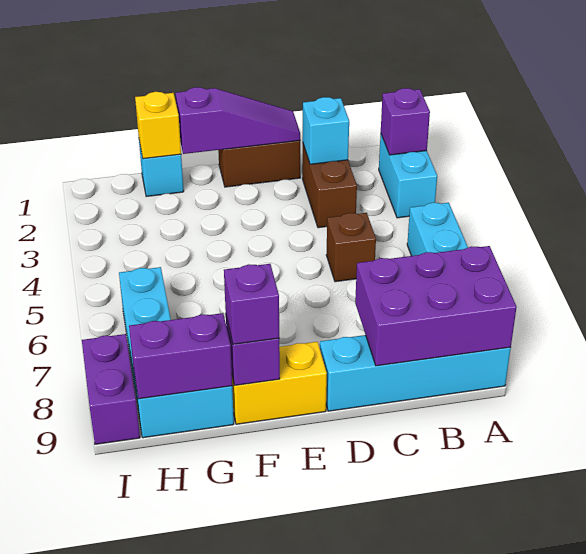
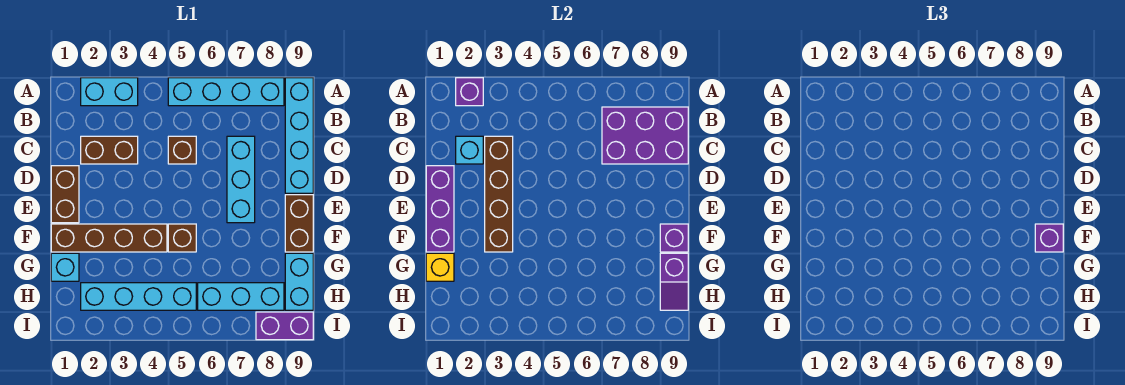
purple brick A8:C9 level 2 -> purple brick B7:C9 level 2
none -> brown brick C3:F3 level 2
none -> cyan brick C7:E7 level 1
purple slope D1:F1 level 2 top F -> purple brick D1:F1 level 2
yellow brick E9:F9 level 1 -> brown brick E9:F9 level 1
none -> brown brick F1:F4 level 1
none -> brown brick F5 level 1
purple brick G9:H9 level 2 -> purple slope G9:H9 level 2 top G
none -> cyan brick H2:H5 level 1

